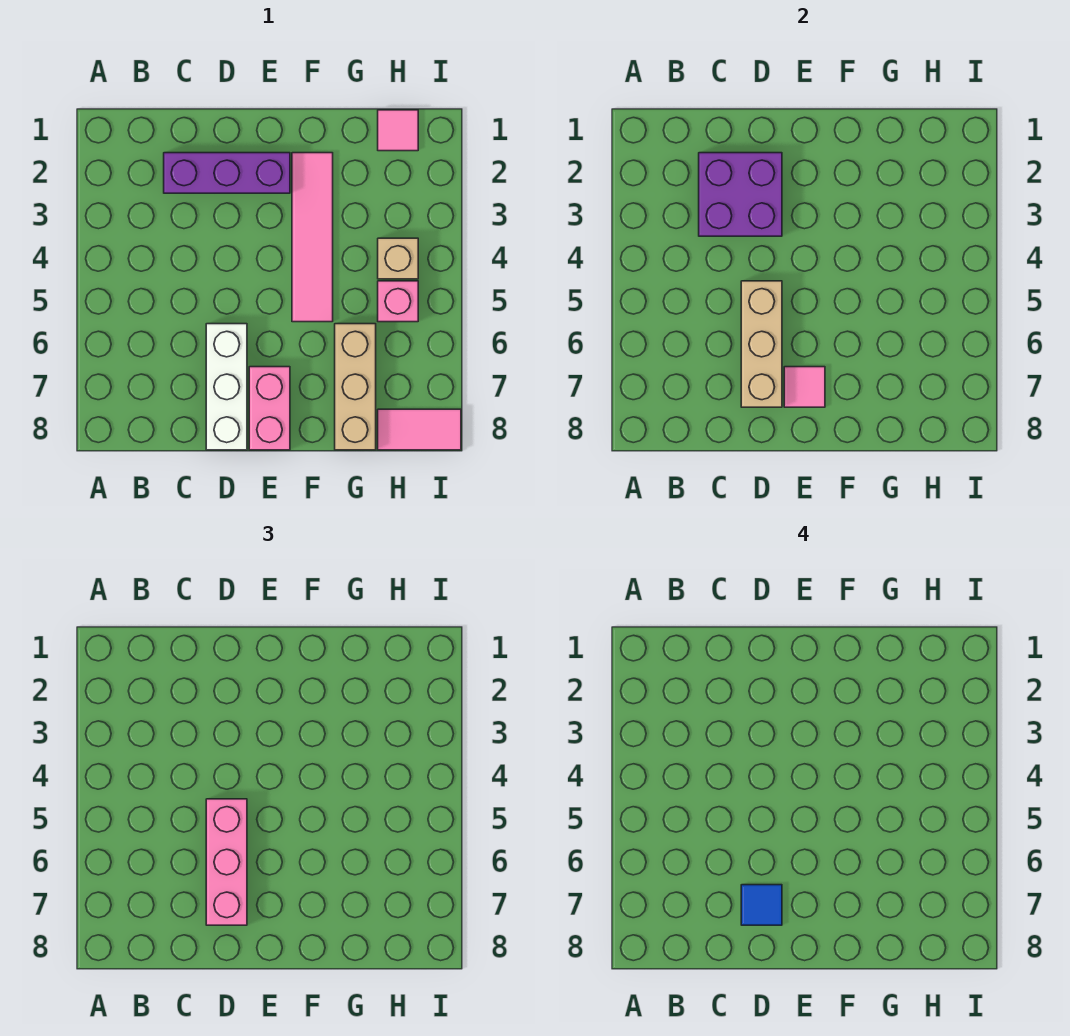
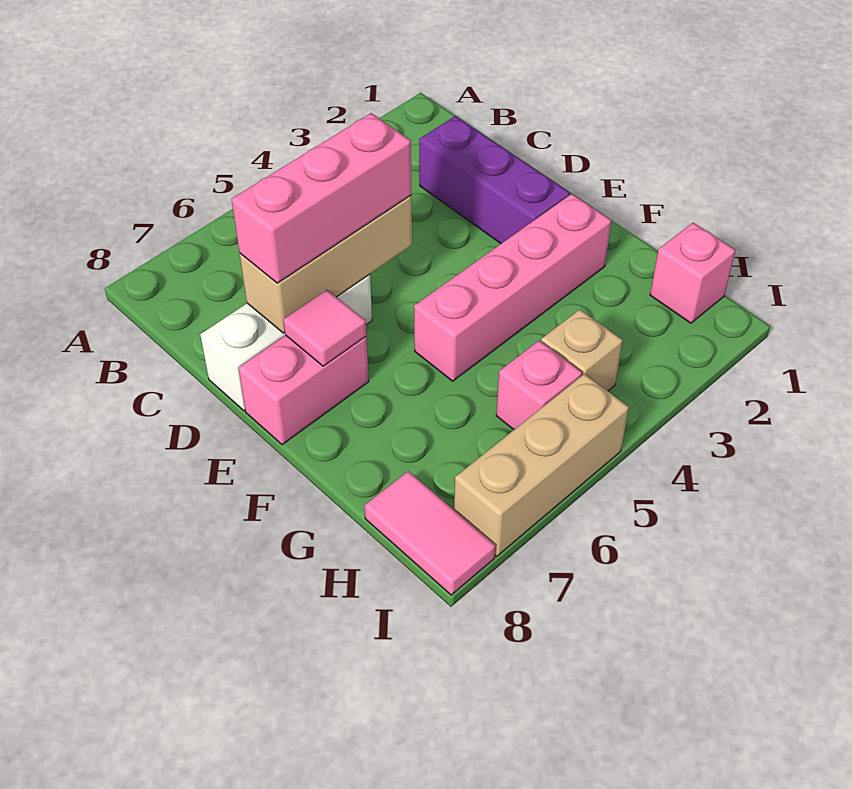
purple brick C2:D3 level 2 -> none
blue tile D7 level 4 -> none
pink tile F2:F5 level 1 -> pink brick F2:F5 level 1
tan brick G6:G8 level 1 -> tan brick I5:I7 level 1
pink tile H1 level 1 -> pink brick H1 level 1

